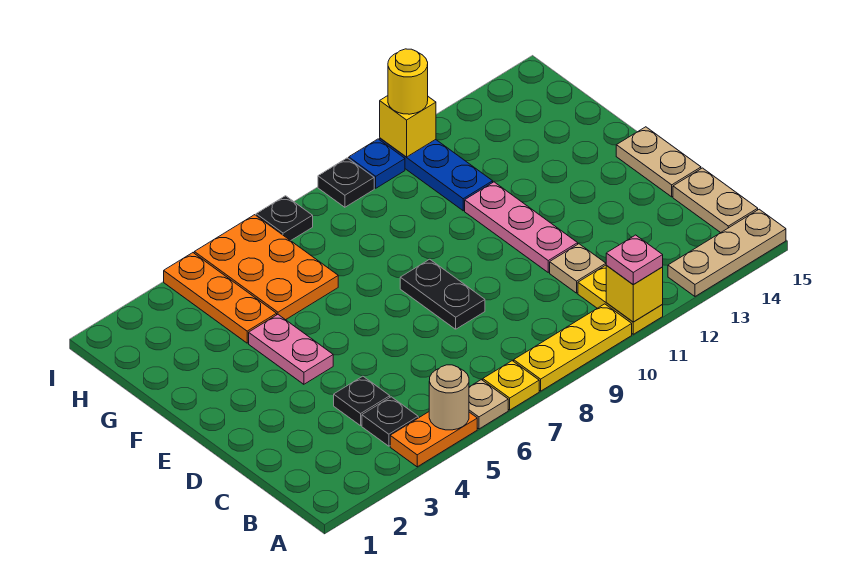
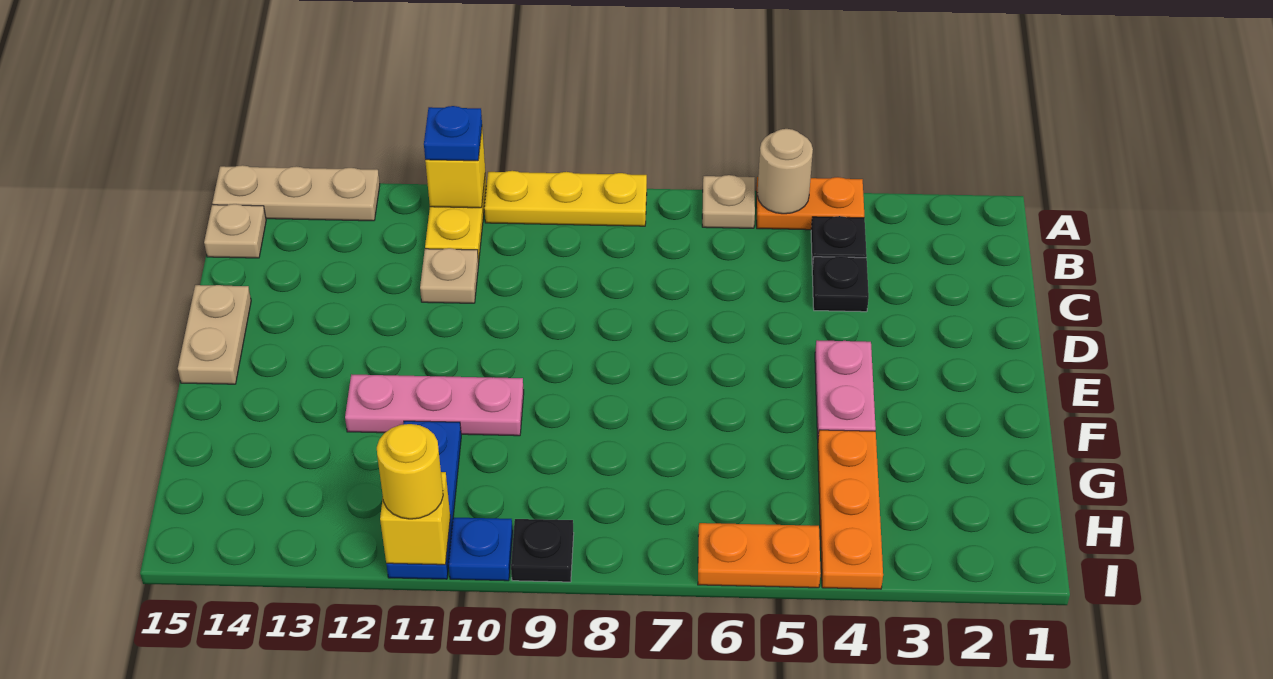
yellow plate A7 level 1 -> none
pink plate A11 level 3 -> blue plate A11 level 3
tan plate B15:C15 level 1 -> tan plate B15 level 1
black plate D8:E8 level 1 -> none
pink plate D11:F11 level 1 -> pink plate F10:F12 level 1
orange plate G5:I6 level 1 -> orange plate I5:I6 level 1
black plate I7 level 1 -> none

